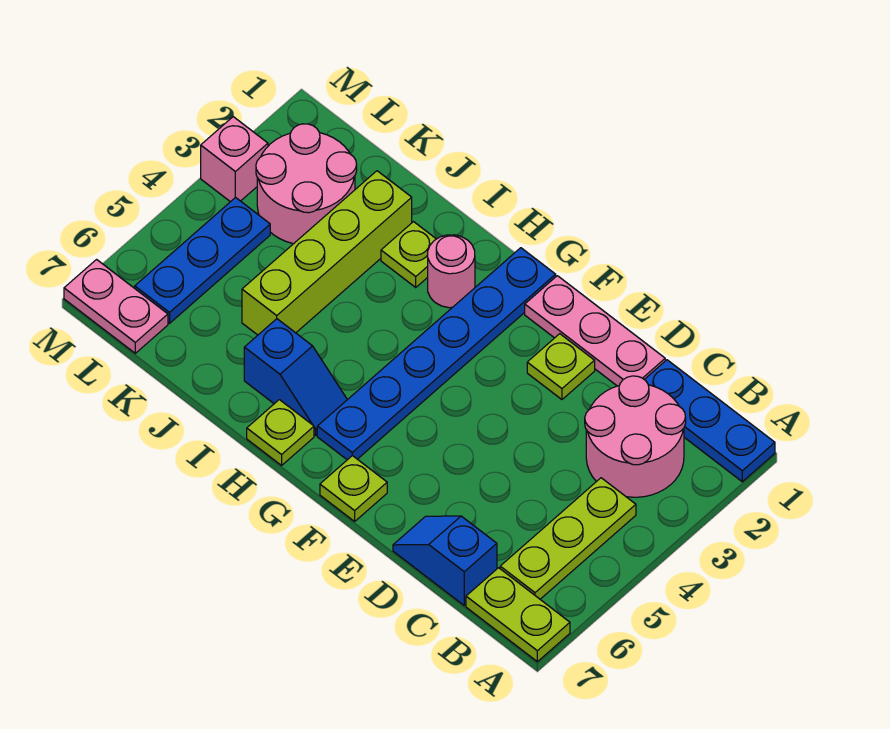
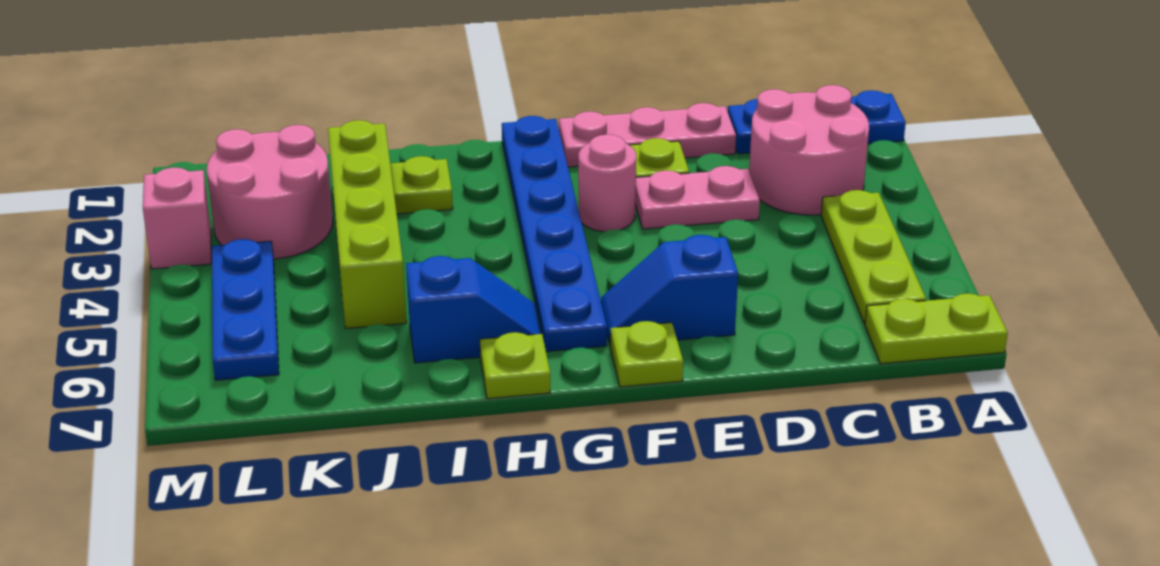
blue slope C7:D7 level 1 top C -> blue slope E6:F6 level 1 top E
pink round brick H2 level 1 -> pink round brick F3 level 1
pink plate L7:M7 level 1 -> pink plate D3:E3 level 1

